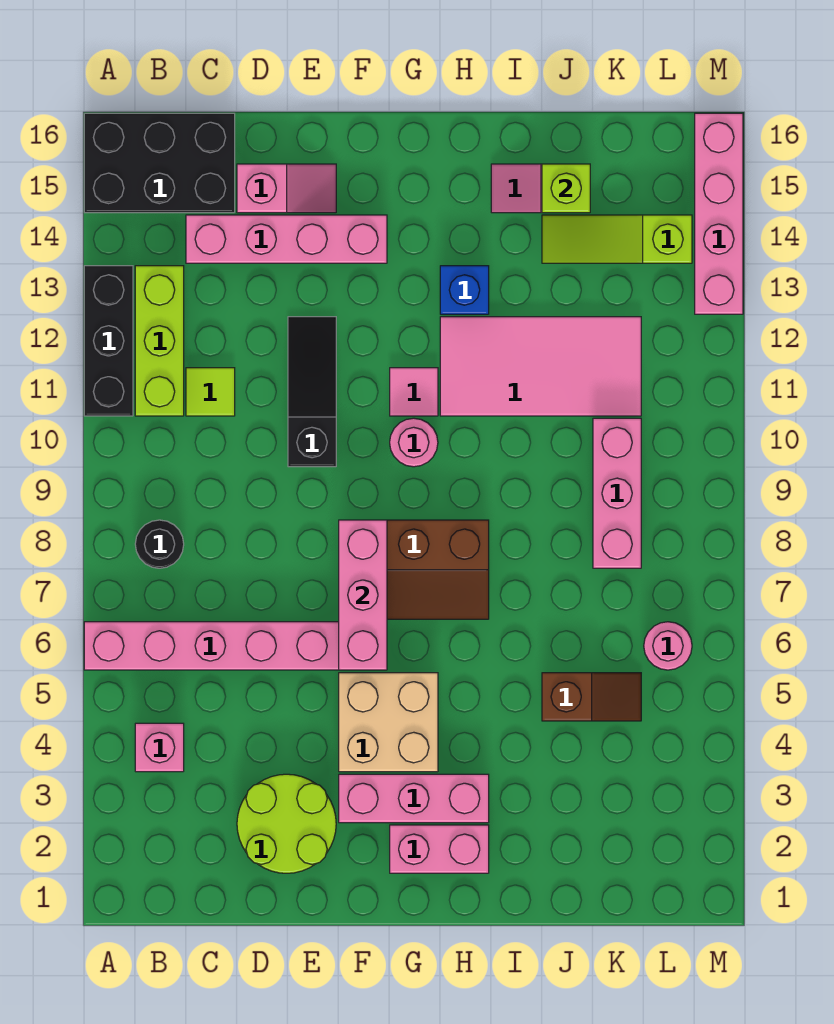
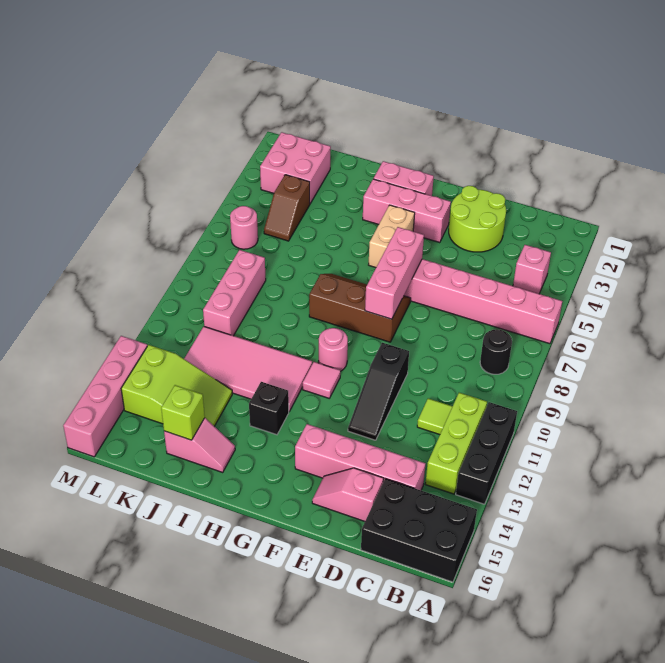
tan brick F4:G5 level 1 -> tan brick G4:G5 level 1
blue brick H13 level 1 -> black brick H13 level 1
brown slope J5:K5 level 1 top J -> brown slope K4:K5 level 1 top 4
lime slope J14:L14 level 1 top L -> lime slope J13:L14 level 1 top L
none -> pink brick K2:L3 level 1

